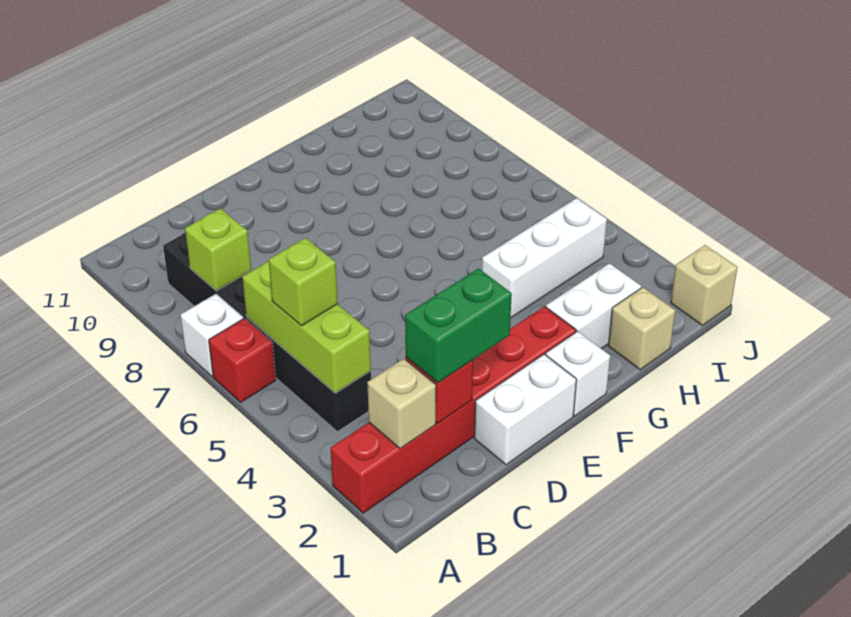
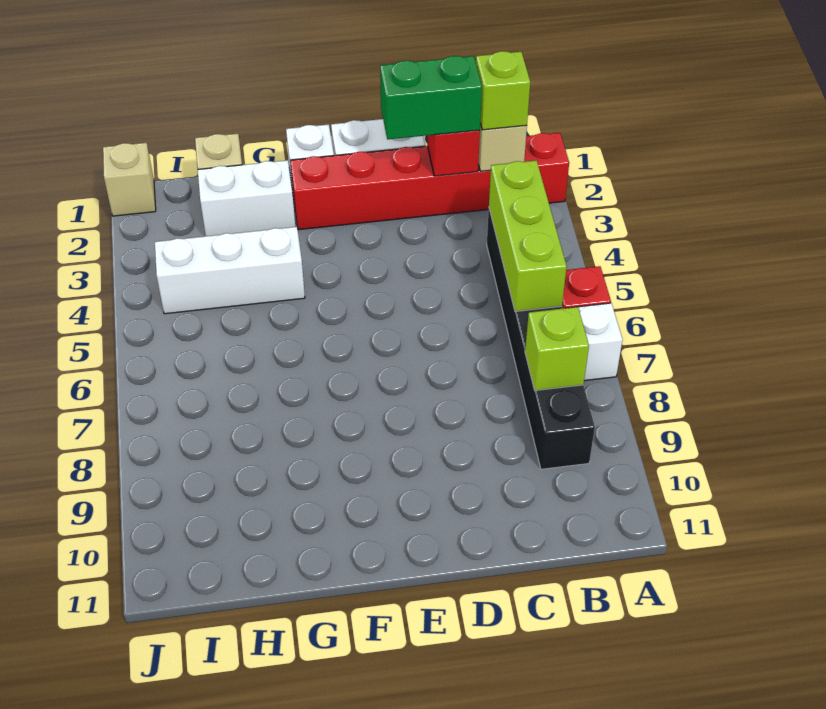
lime brick B5 level 3 -> lime brick B2 level 3

